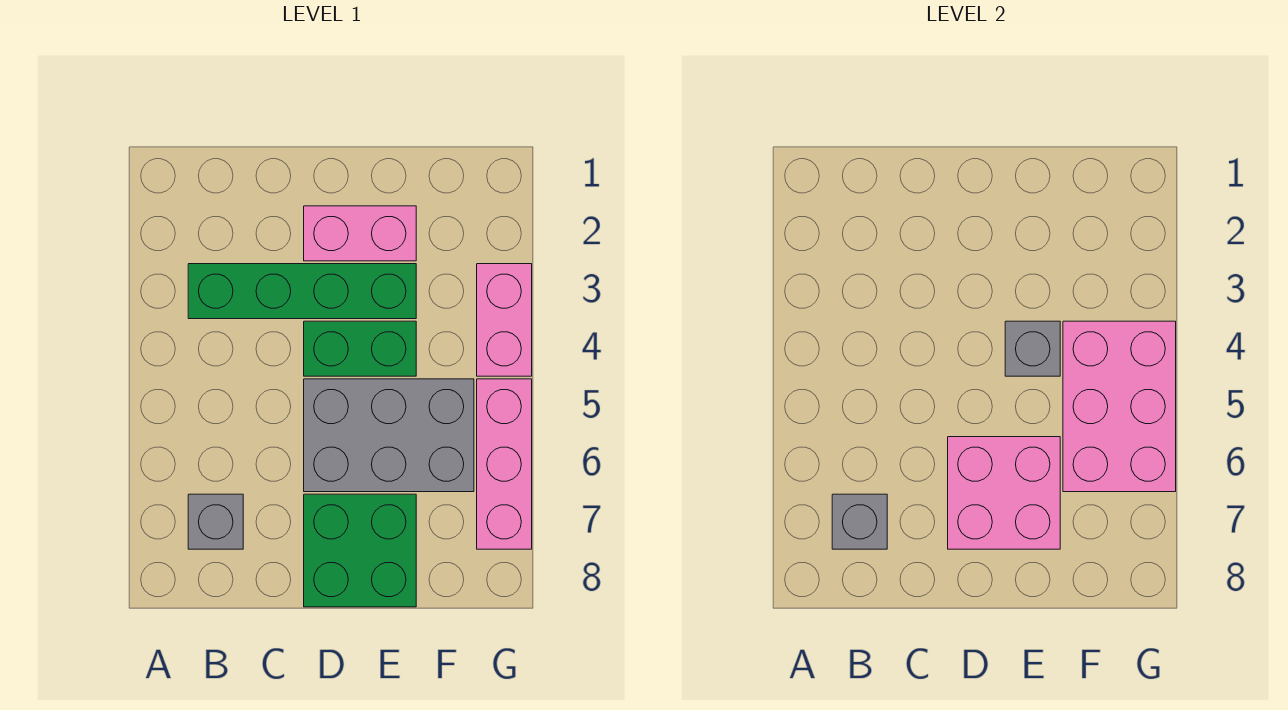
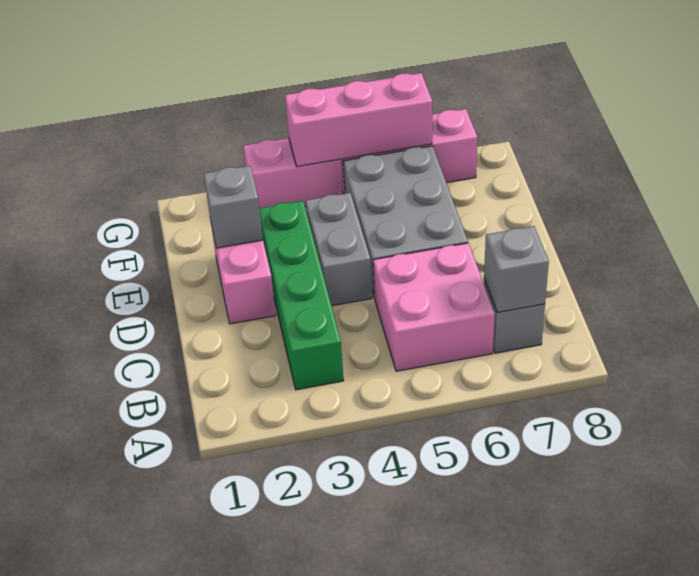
green brick D4:E4 level 1 -> grey brick D4:E4 level 1
pink brick D6:E7 level 2 -> pink brick B5:C6 level 1
green brick D7:E8 level 1 -> none
grey brick E4 level 2 -> grey brick E2 level 2
pink brick F4:G6 level 2 -> pink brick G4:G6 level 2

